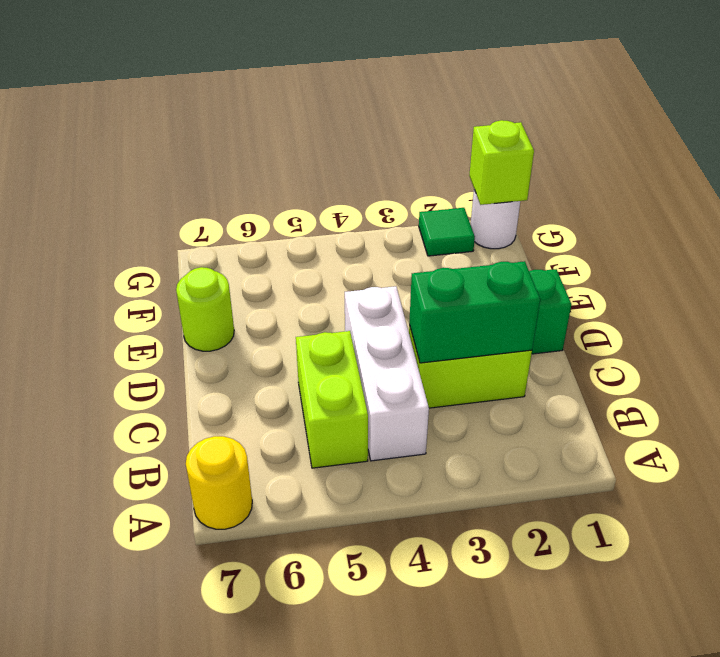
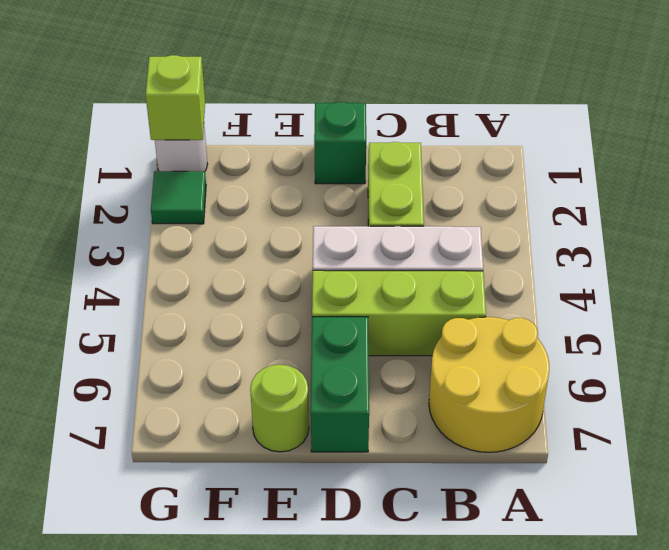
yellow round brick A7 level 1 -> yellow round brick A6:B7 level 1
lime brick B5:C5 level 1 -> lime brick B5:D5 level 1
green brick C2:C3 level 2 -> green brick D6:D7 level 1

